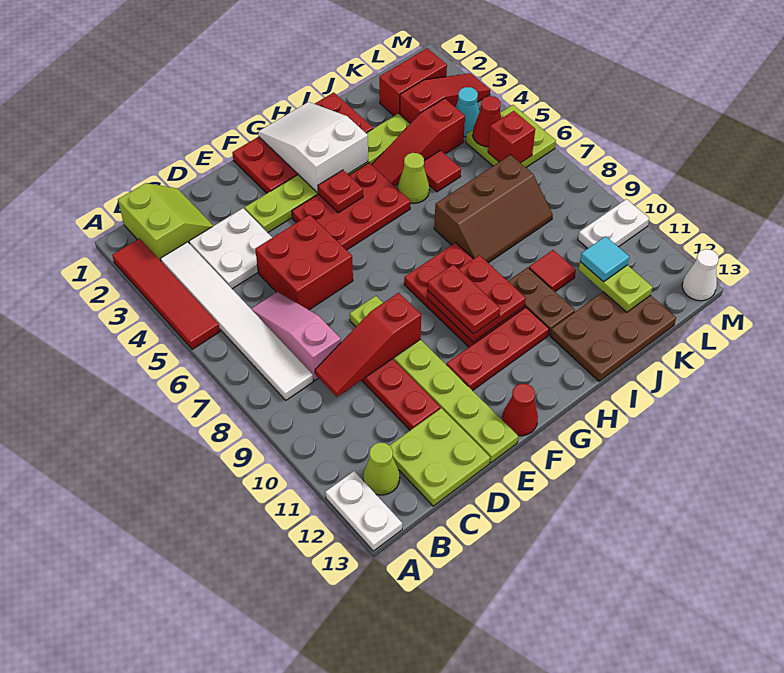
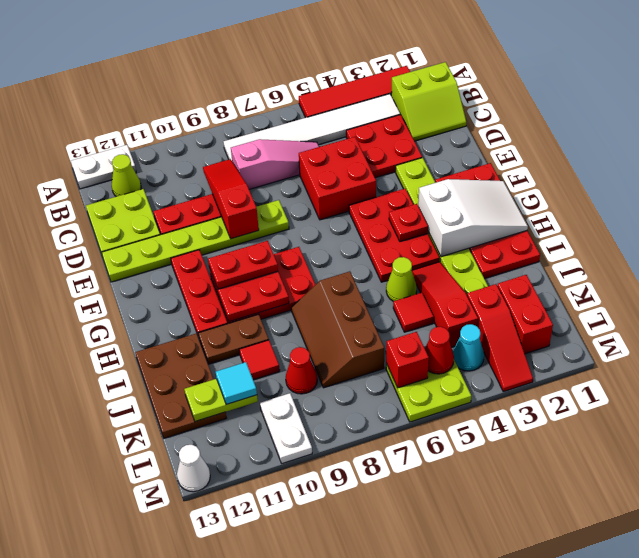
white plate C3:D4 level 1 -> red plate C3:D4 level 1
red cone F13 level 1 -> red cone K9 level 1

